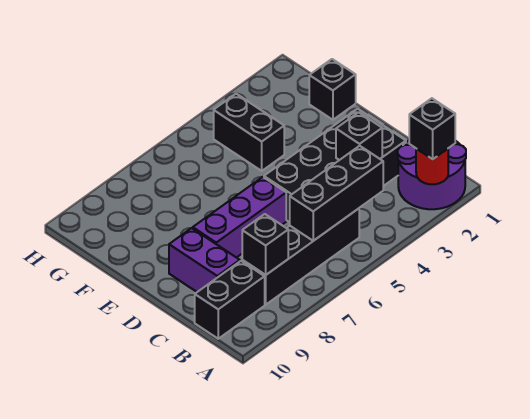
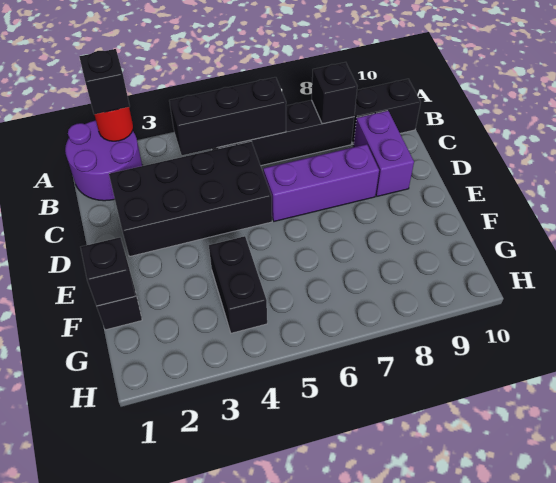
black brick C3 level 2 -> black brick F1 level 2

